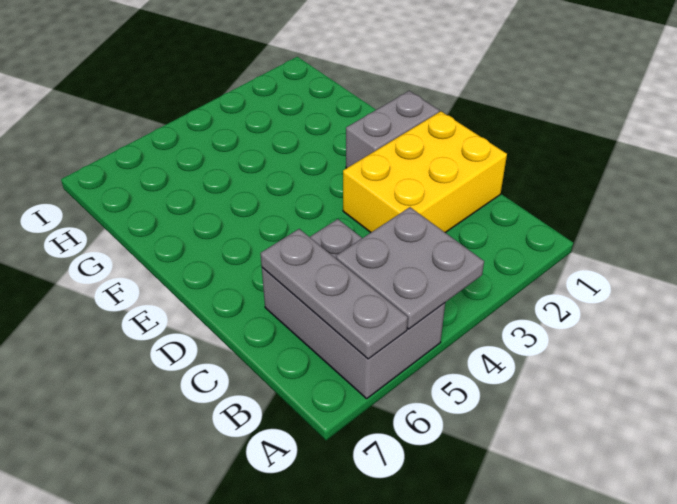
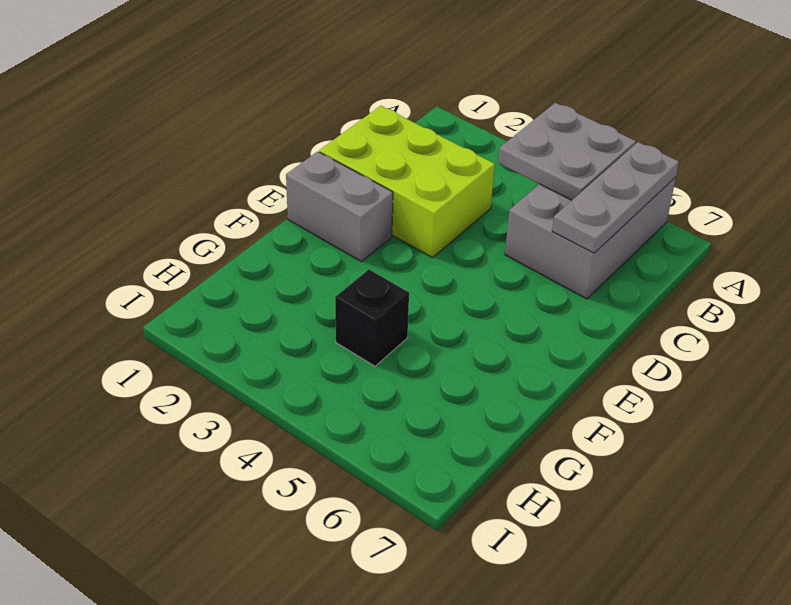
yellow brick C1:D3 level 1 -> lime brick C1:D3 level 1
none -> black brick G4 level 1

